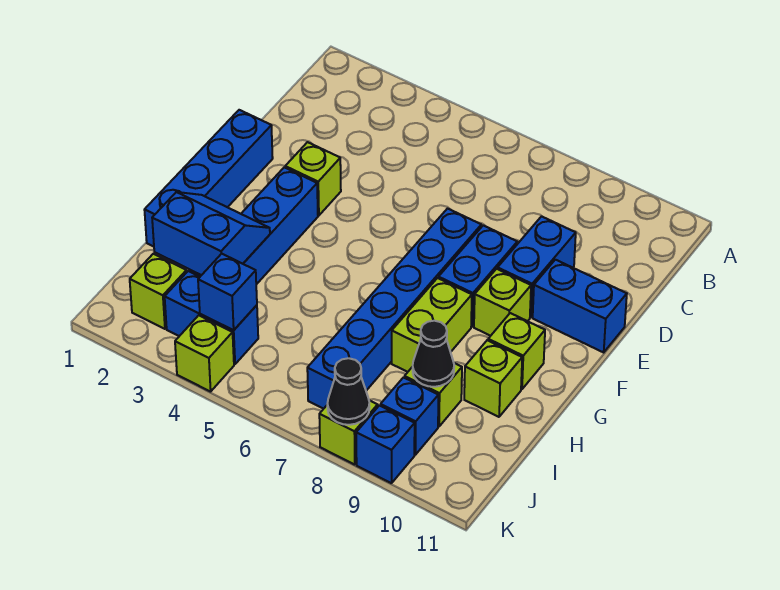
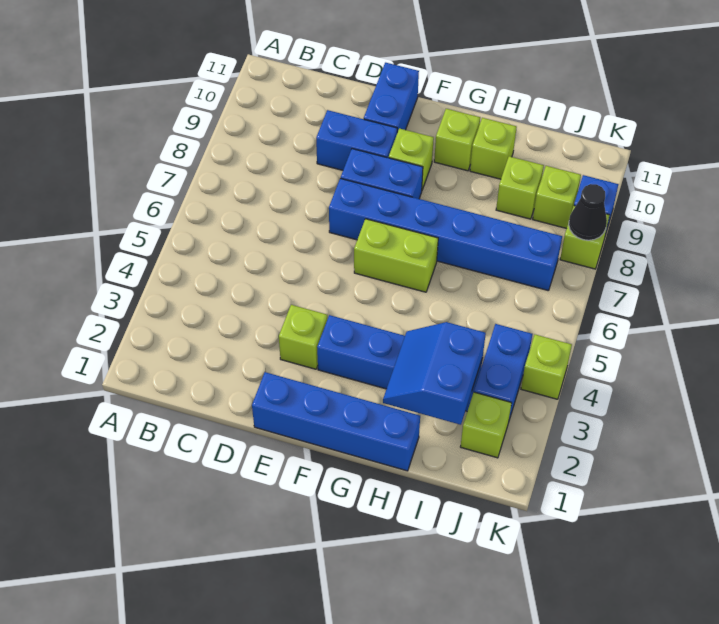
lime brick G8:H8 level 1 -> lime brick F6:G6 level 1
black cone I9 level 2 -> none
blue brick J4 level 2 -> none
blue brick J9 level 1 -> lime brick J9 level 1

